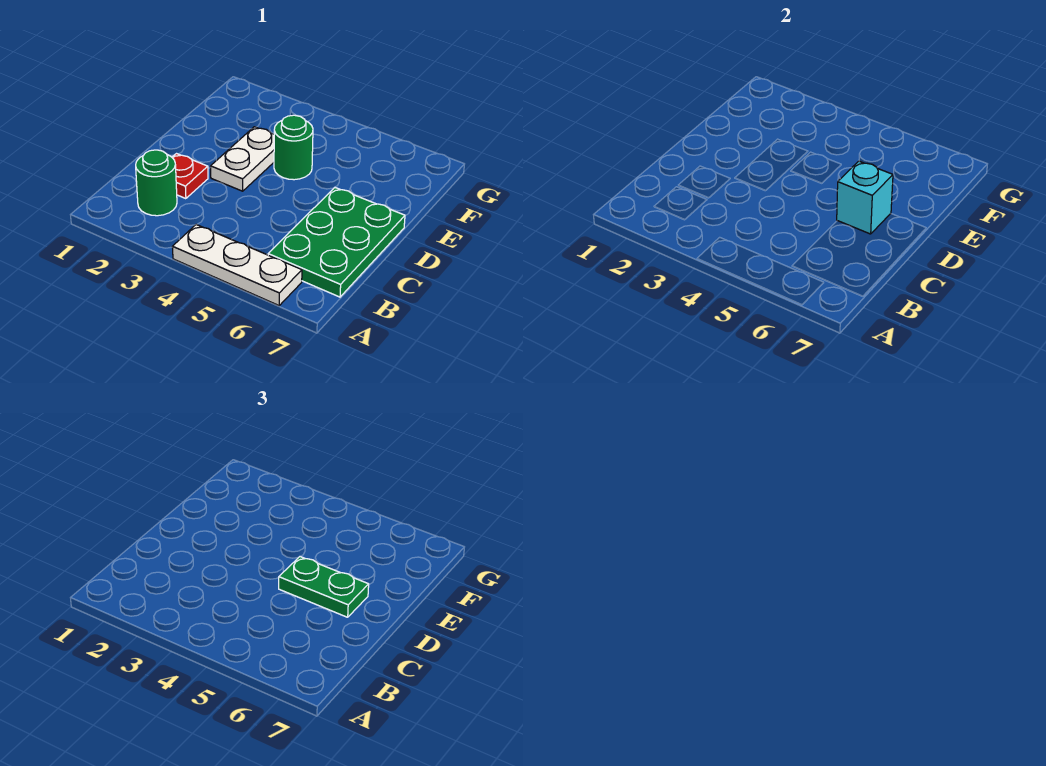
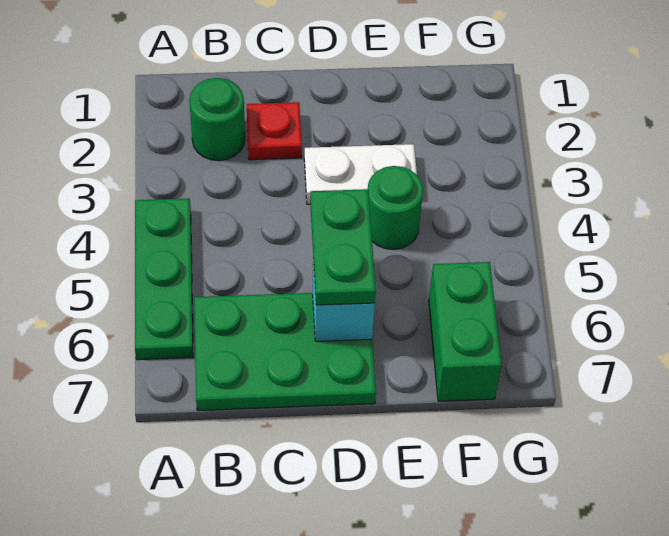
white plate A4:A6 level 1 -> green plate A4:A6 level 1
none -> green brick F6:F7 level 1

